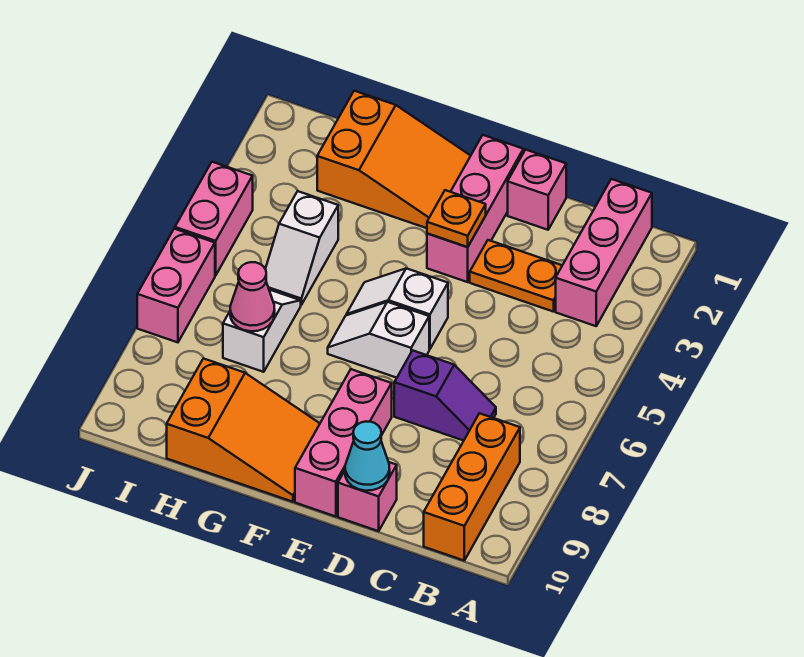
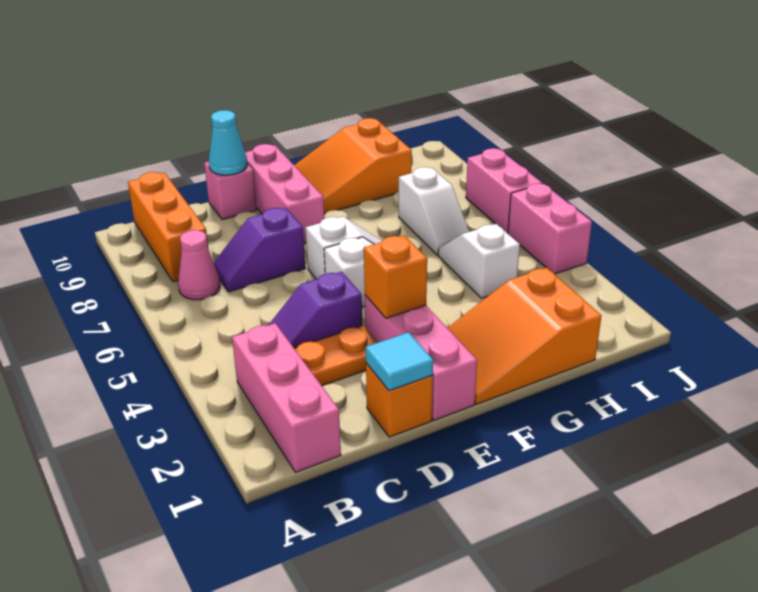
none -> purple slope C4:D4 level 1 top D
pink brick D1 level 1 -> orange brick D1 level 1
none -> cyan tile D1 level 2
orange plate E3 level 2 -> orange brick E3 level 2
pink cone H7 level 2 -> pink cone B7 level 1

